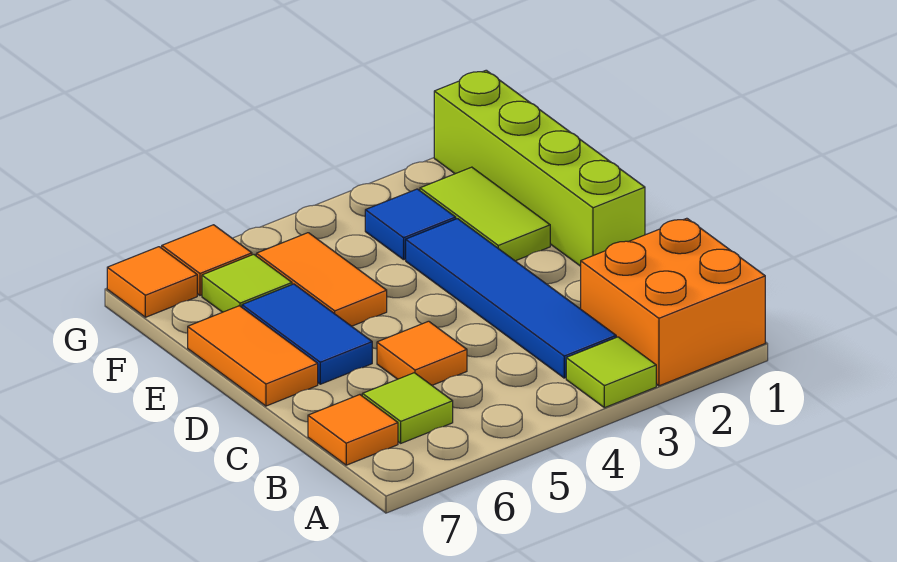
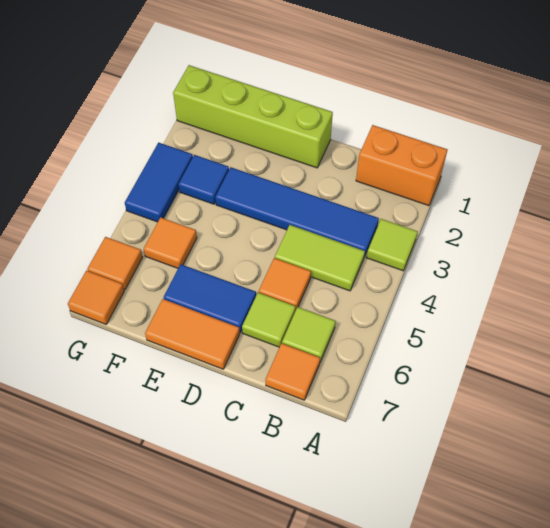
orange brick A1:B2 level 1 -> orange brick A1:B1 level 1
lime tile E2:F2 level 1 -> lime tile B4:C4 level 1
orange tile E5:F5 level 1 -> orange tile F5 level 1
lime tile F6 level 1 -> lime tile C6 level 1
none -> blue tile G3:G4 level 1

